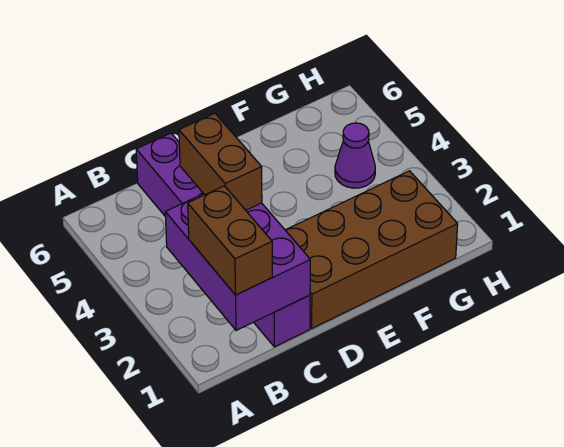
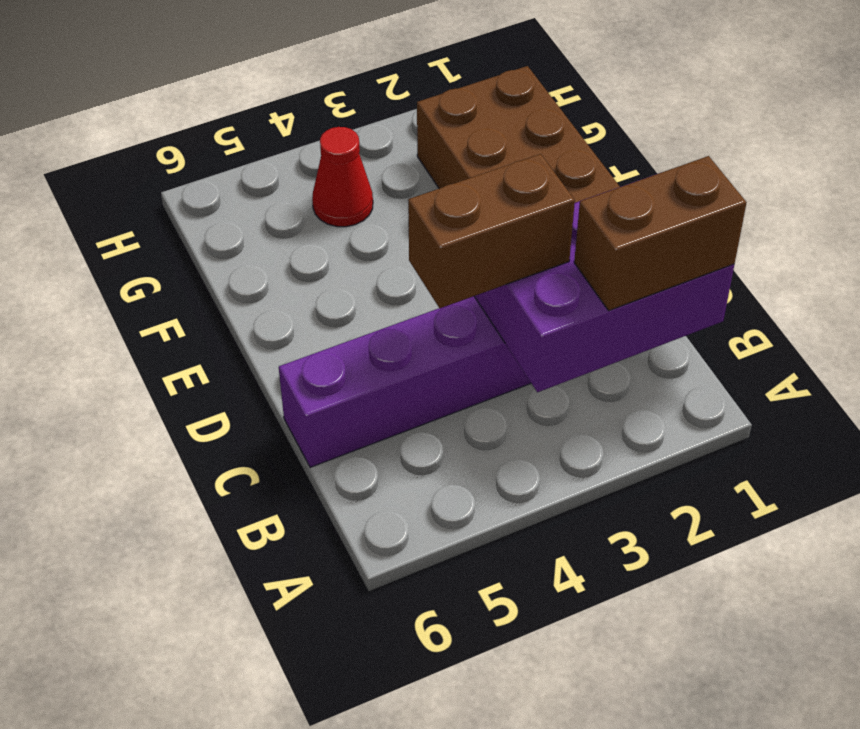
purple cone G4 level 1 -> red cone G4 level 1

